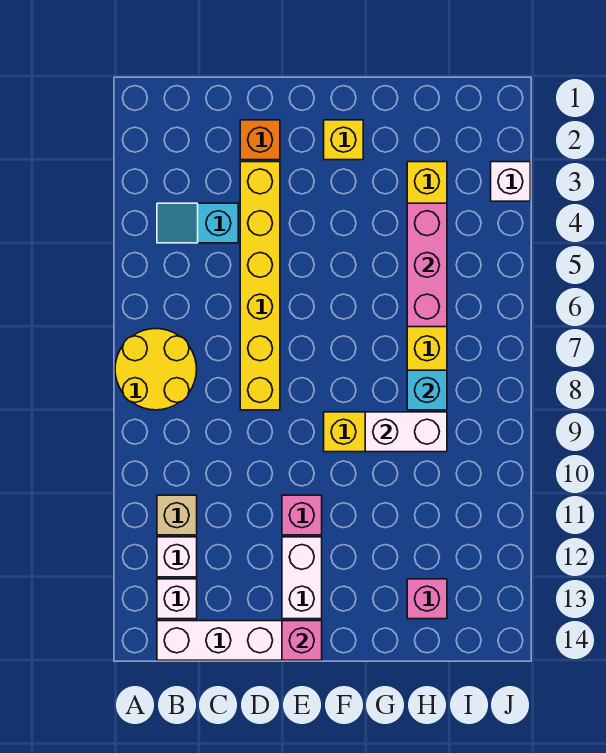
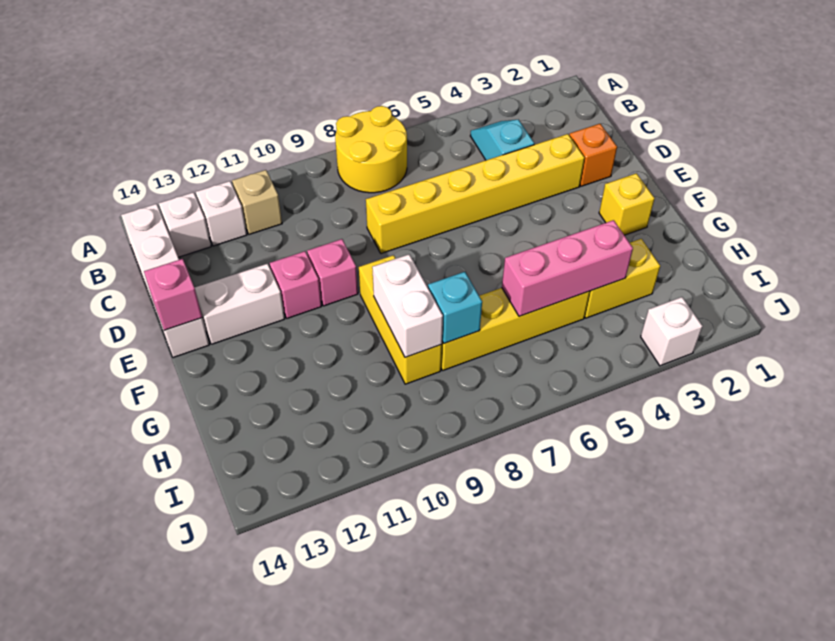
pink brick H13 level 1 -> pink brick E10 level 1

